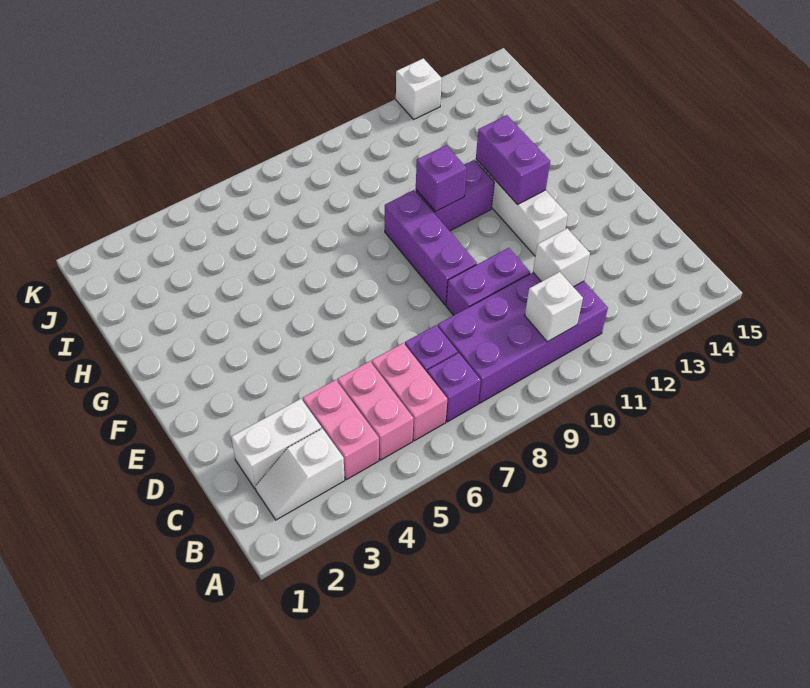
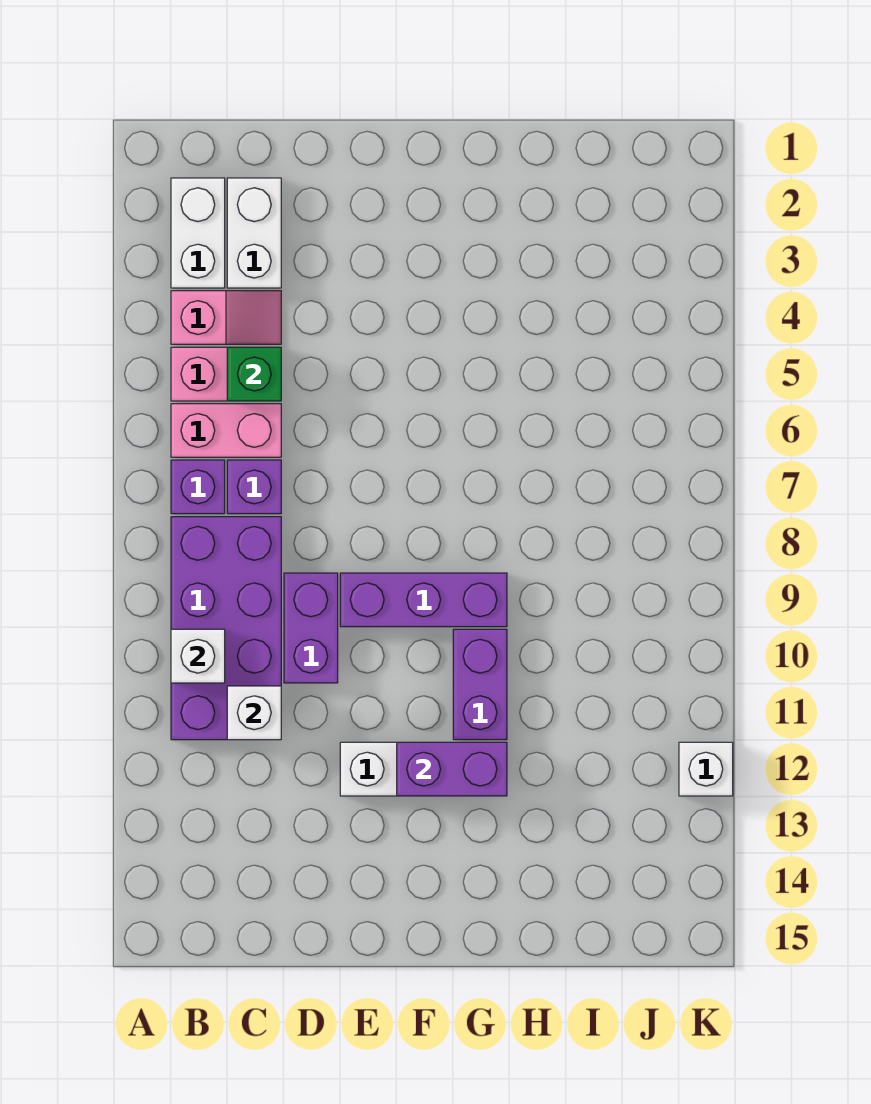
white slope B2:B3 level 1 top 3 -> white brick B2:B3 level 1
pink brick B4:C4 level 1 -> pink slope B4:C4 level 1 top B
none -> green brick C5 level 2
purple brick G10 level 2 -> none

